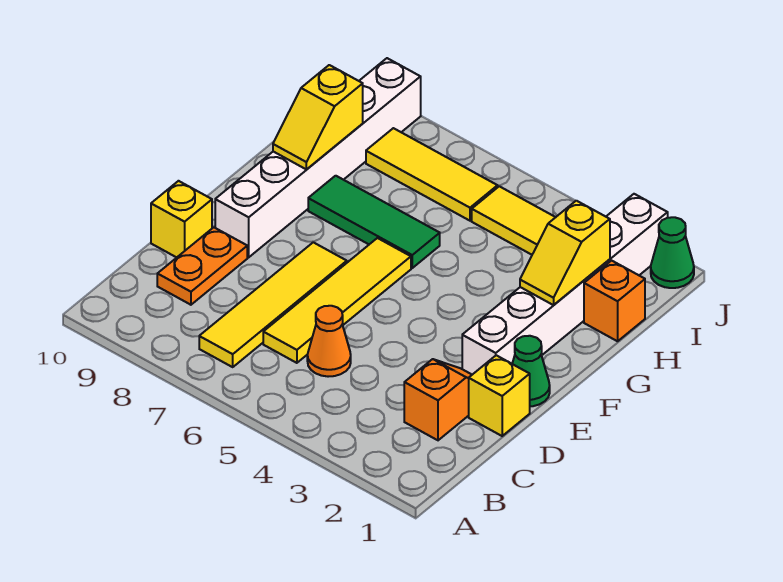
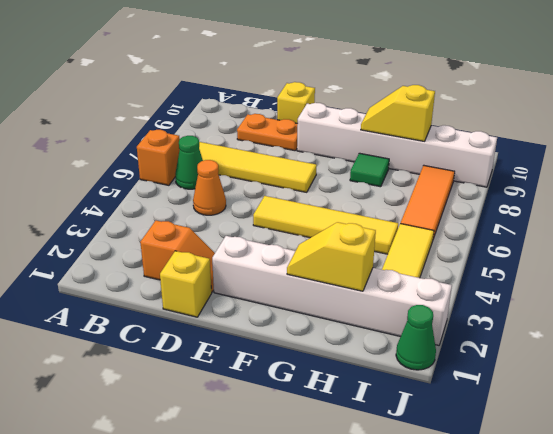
yellow tile C6:F6 level 1 -> yellow tile E5:H5 level 1
green cone E1 level 1 -> green cone B6 level 1
green tile G6:G8 level 1 -> green tile G8 level 1
orange brick H1 level 1 -> orange brick A6 level 1
yellow tile I6:I8 level 1 -> orange tile I6:I8 level 1

